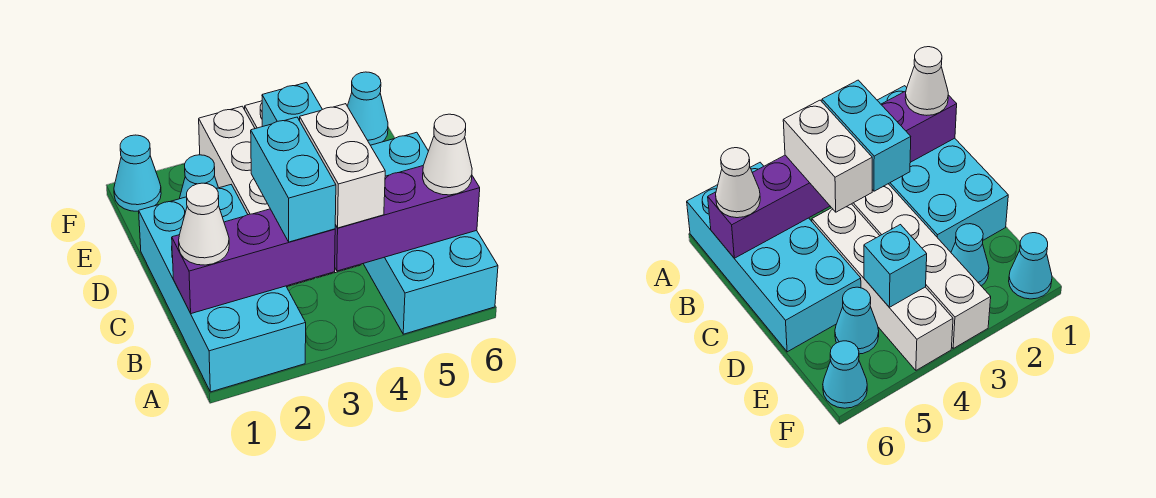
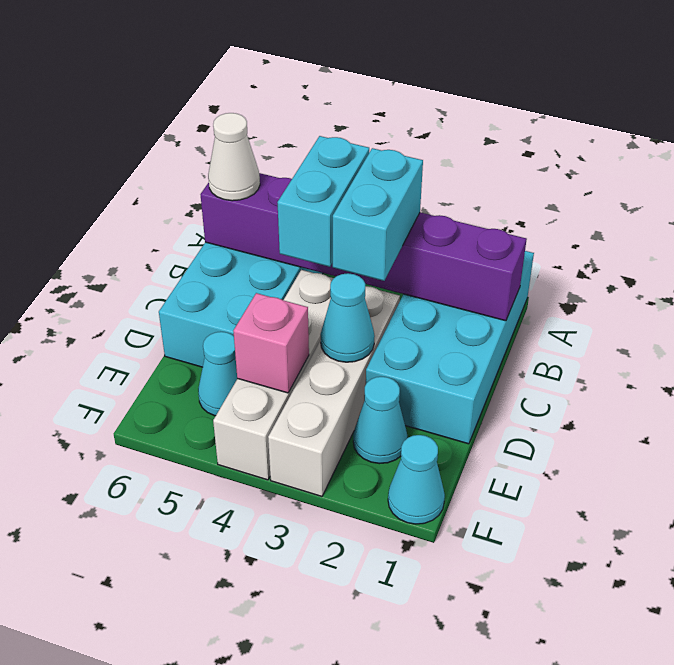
white cone B1 level 3 -> none
white brick B4:C4 level 3 -> cyan brick B4:C4 level 3
cyan brick E4 level 2 -> pink brick E4 level 2
cyan cone F6 level 1 -> cyan cone D3 level 2

